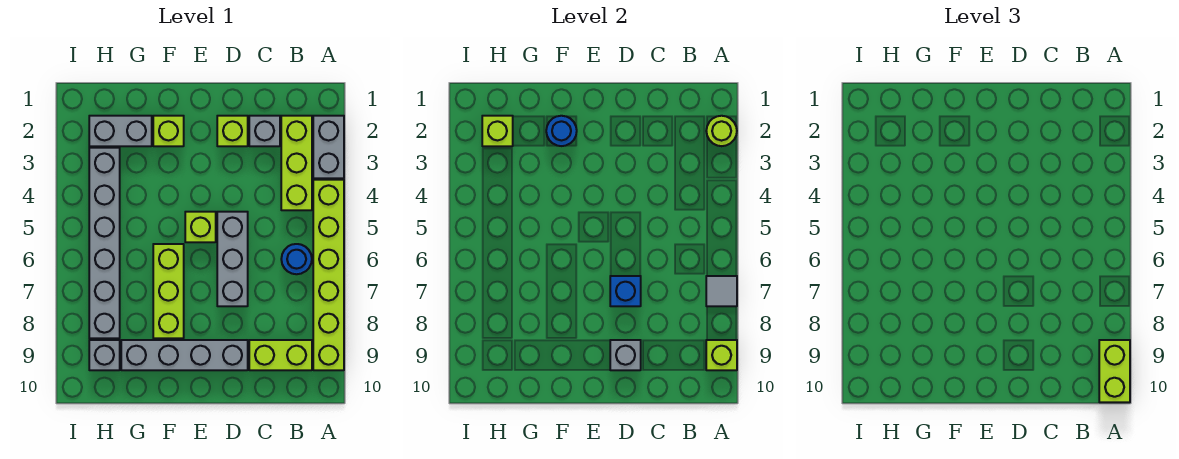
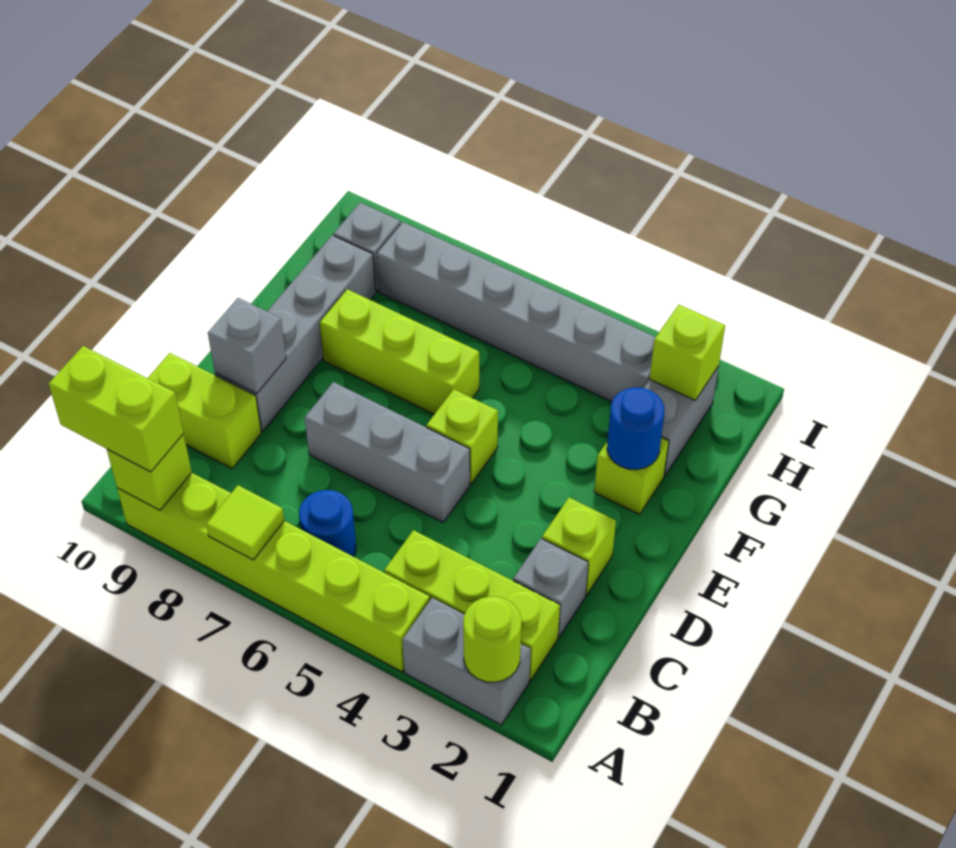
grey tile A7 level 2 -> lime tile A7 level 2
lime brick B9:C9 level 1 -> lime brick C9:C10 level 1
blue brick D7 level 2 -> none

